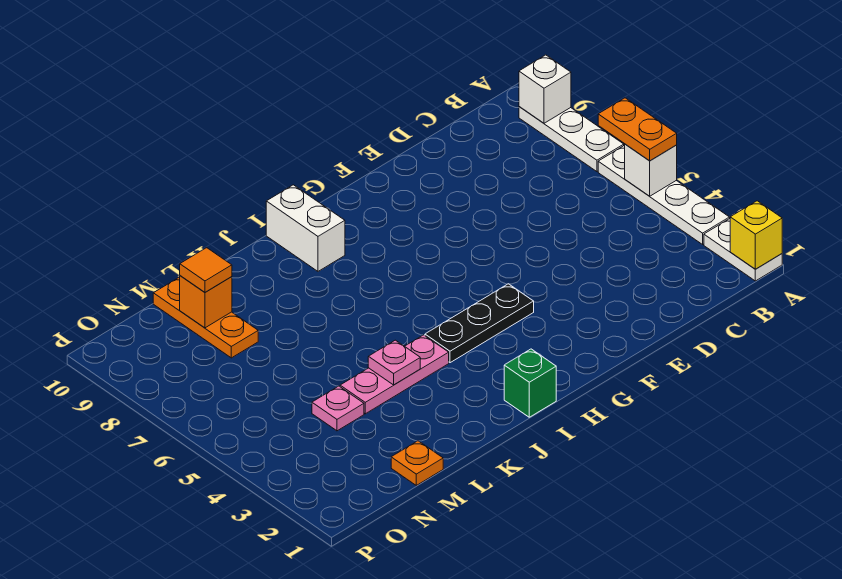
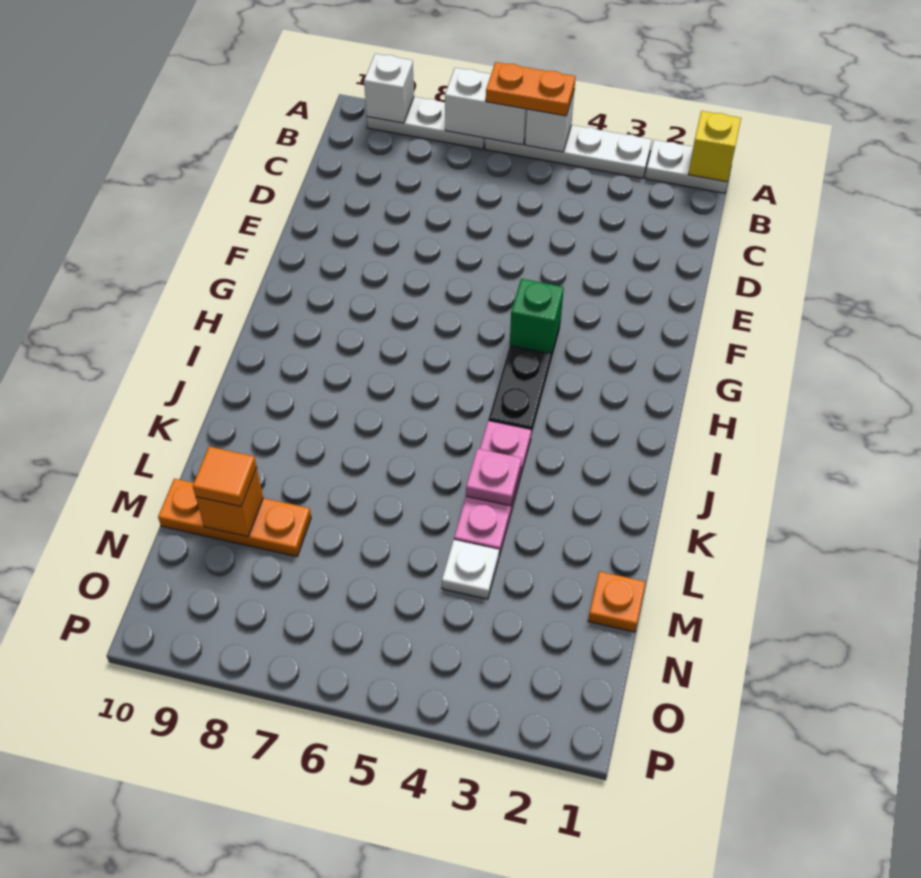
green brick I1 level 1 -> green brick G4 level 2
white brick I9:I10 level 1 -> white brick A6:A7 level 2
pink plate M4 level 1 -> white plate M4 level 1

